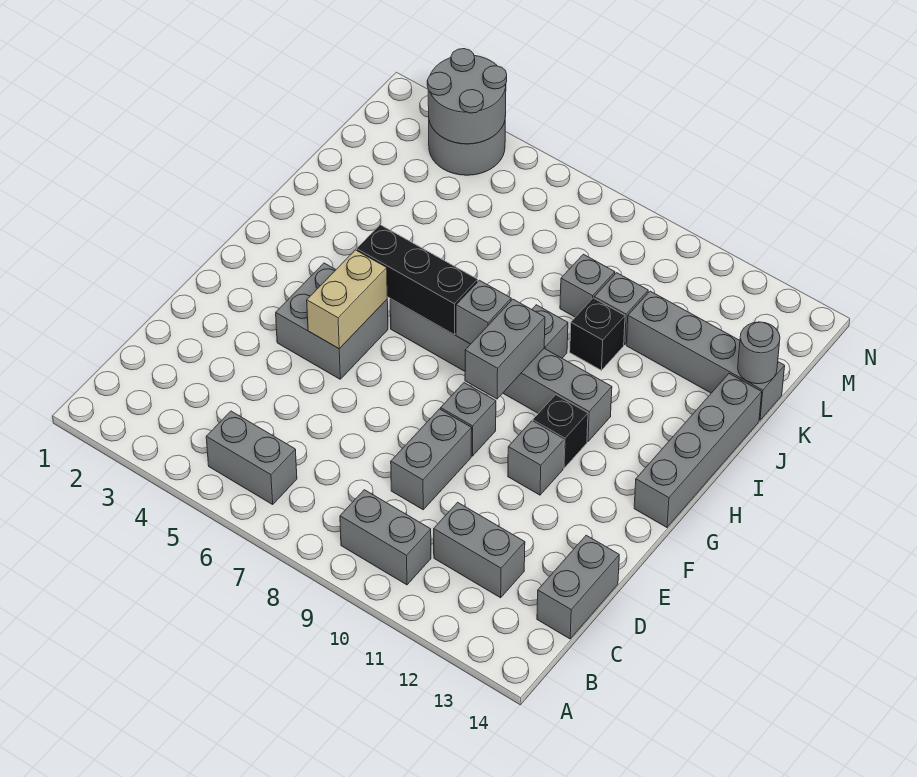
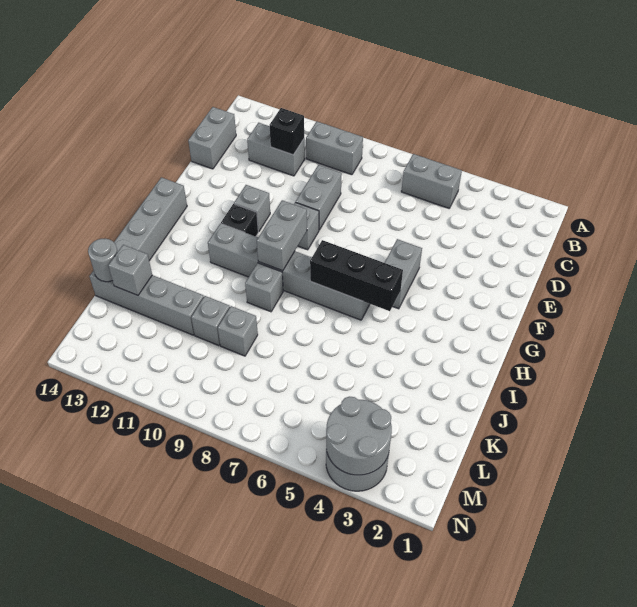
grey brick F4:G5 level 1 -> grey brick F5:G5 level 1
tan brick F5:G5 level 2 -> none
grey brick H8 level 2 -> grey brick K13 level 2
black brick J10 level 1 -> black brick C11 level 2

